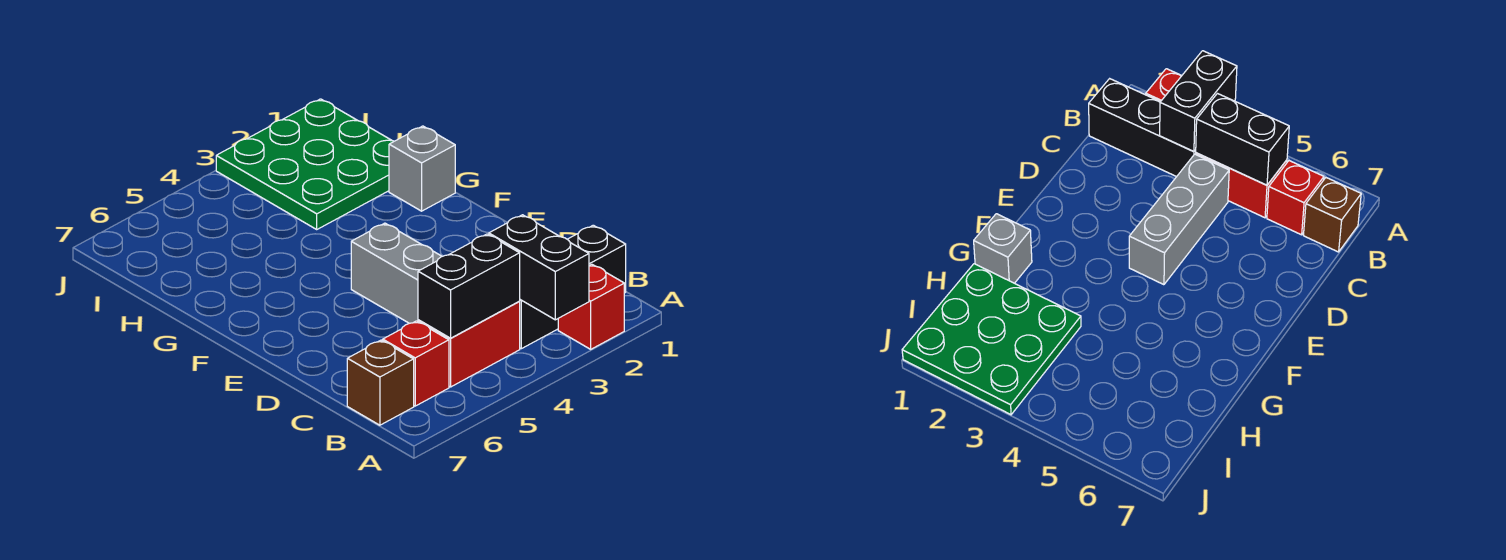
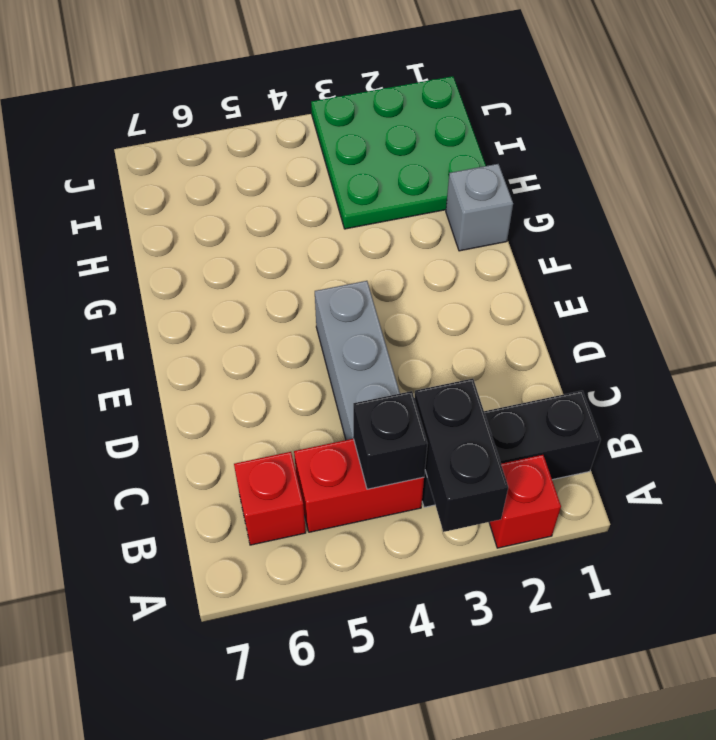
black brick B4:B5 level 2 -> black brick B4 level 2
brown brick B7 level 1 -> none

